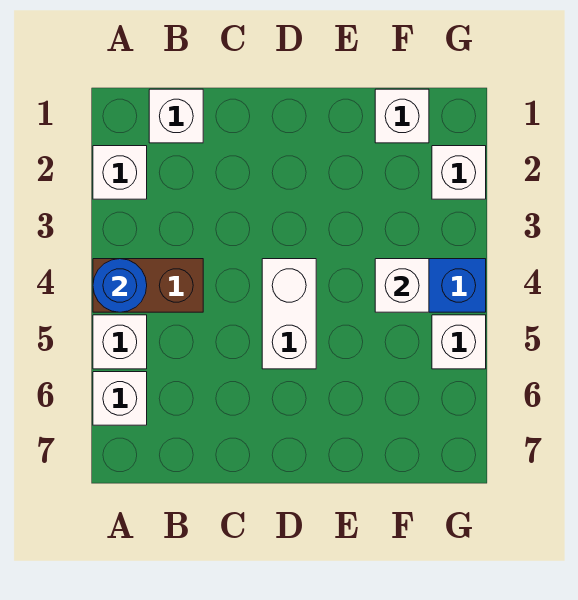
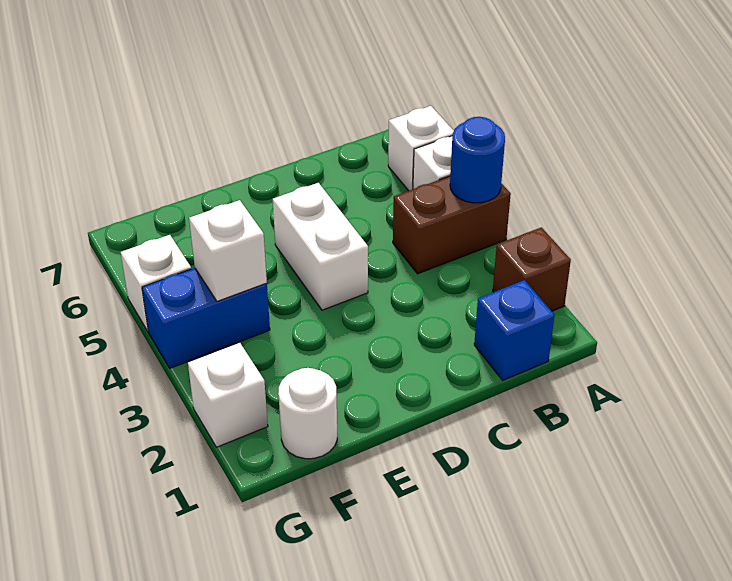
white brick A2 level 1 -> brown brick A2 level 1
white brick B1 level 1 -> blue brick B1 level 1
white brick F1 level 1 -> white round brick F1 level 1

